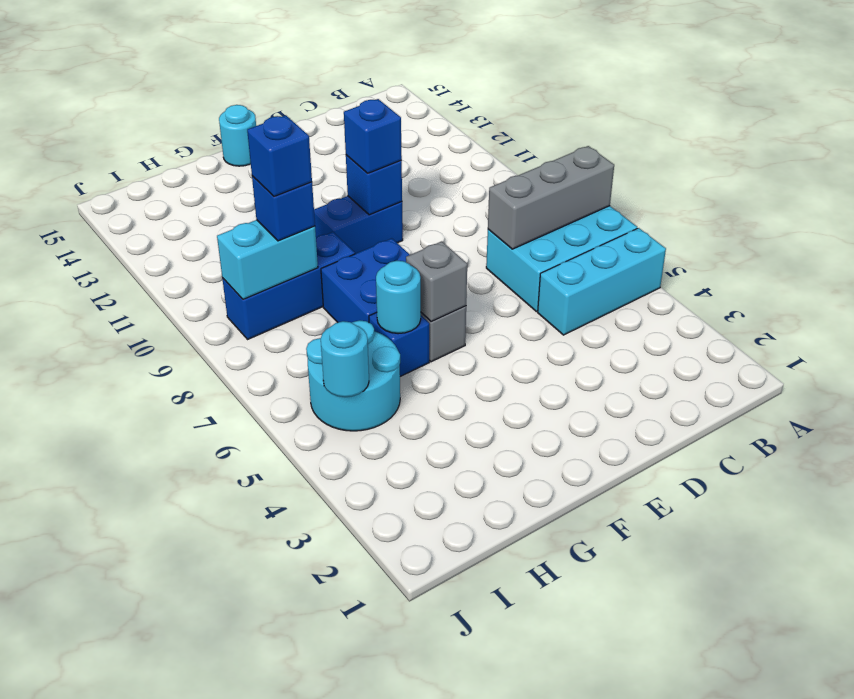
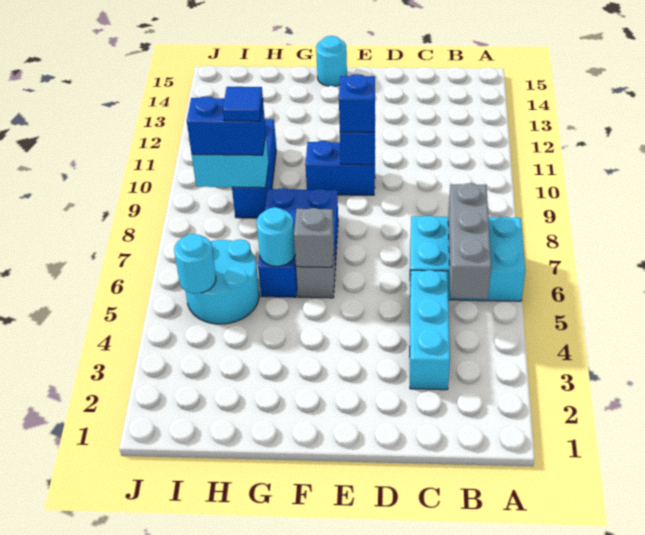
cyan brick A5:C5 level 1 -> cyan brick C3:C5 level 1
grey brick A7:C7 level 2 -> grey brick B5:B7 level 2
blue brick G9:I9 level 1 -> blue brick H9:H11 level 1
blue brick H9 level 3 -> blue brick H9:I9 level 3
blue brick H9 level 4 -> blue tile H9 level 4

